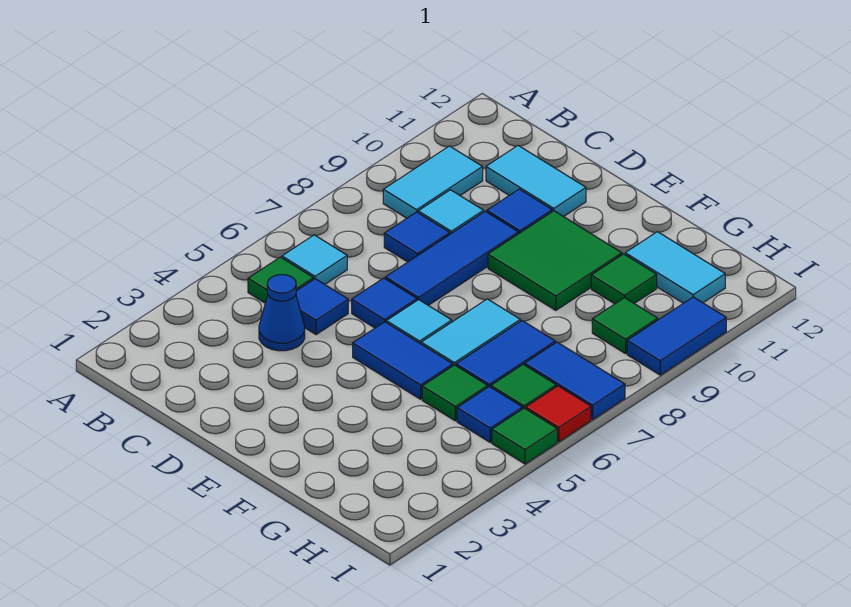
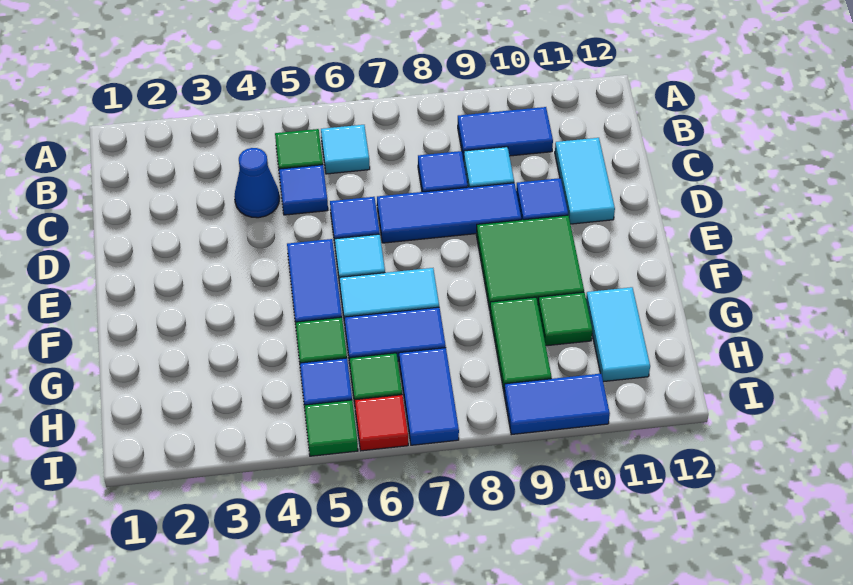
cyan tile B9:B10 level 1 -> blue tile B9:B10 level 1
green tile H9 level 1 -> green tile G9:H9 level 1

